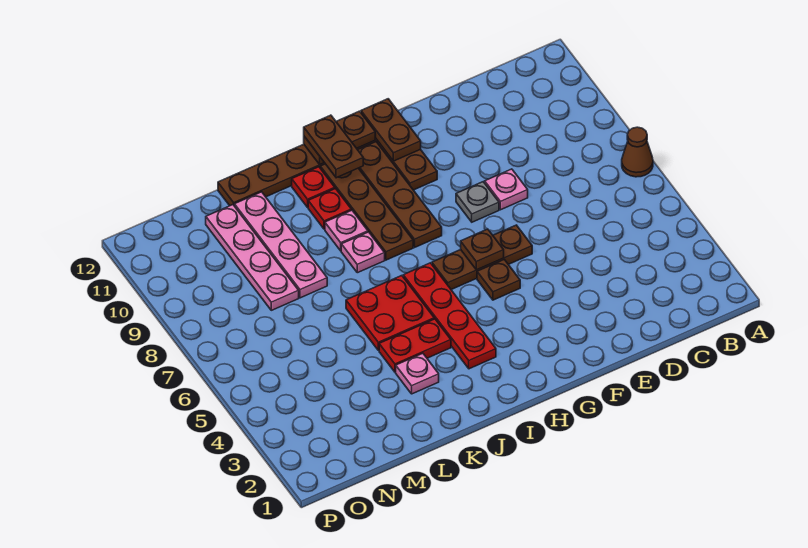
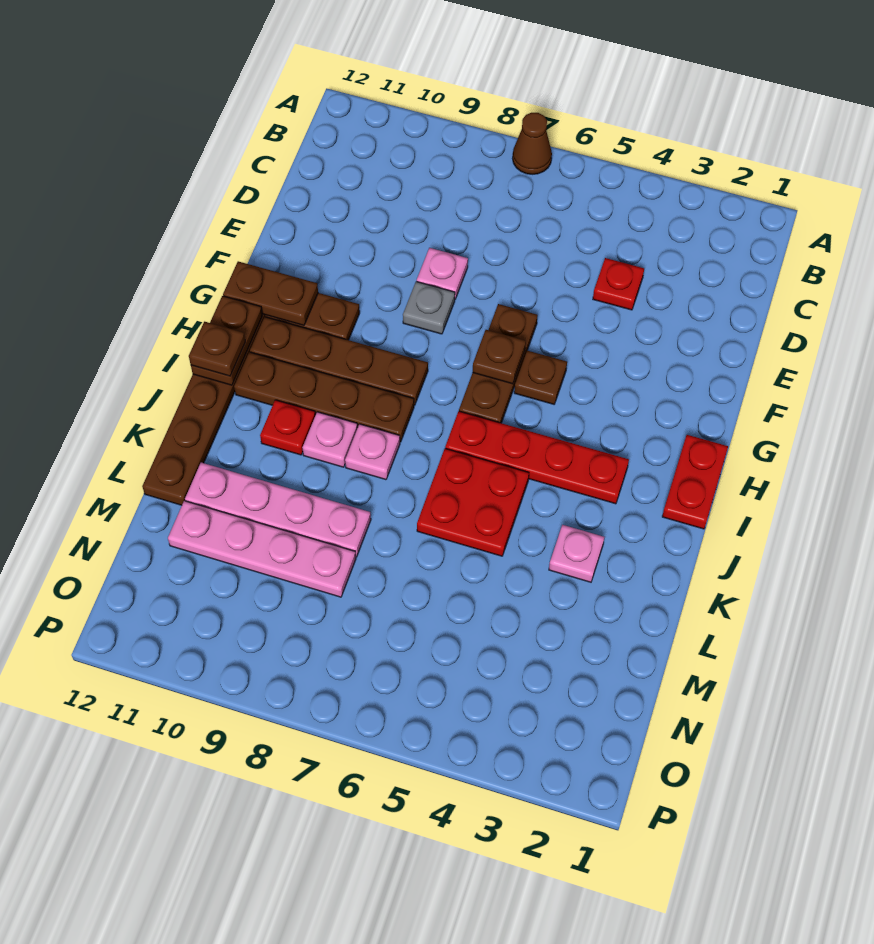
brown plate I11:I12 level 3 -> brown plate I12 level 3
red plate J4:K4 level 1 -> red plate H1:I1 level 1
red plate J11 level 1 -> red plate D4 level 1

